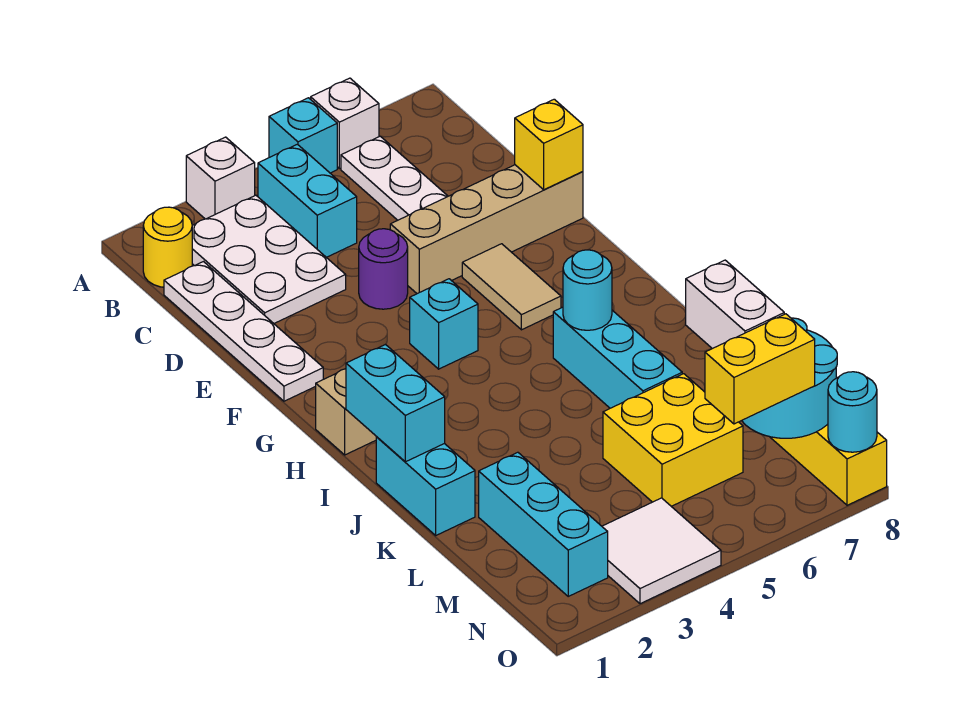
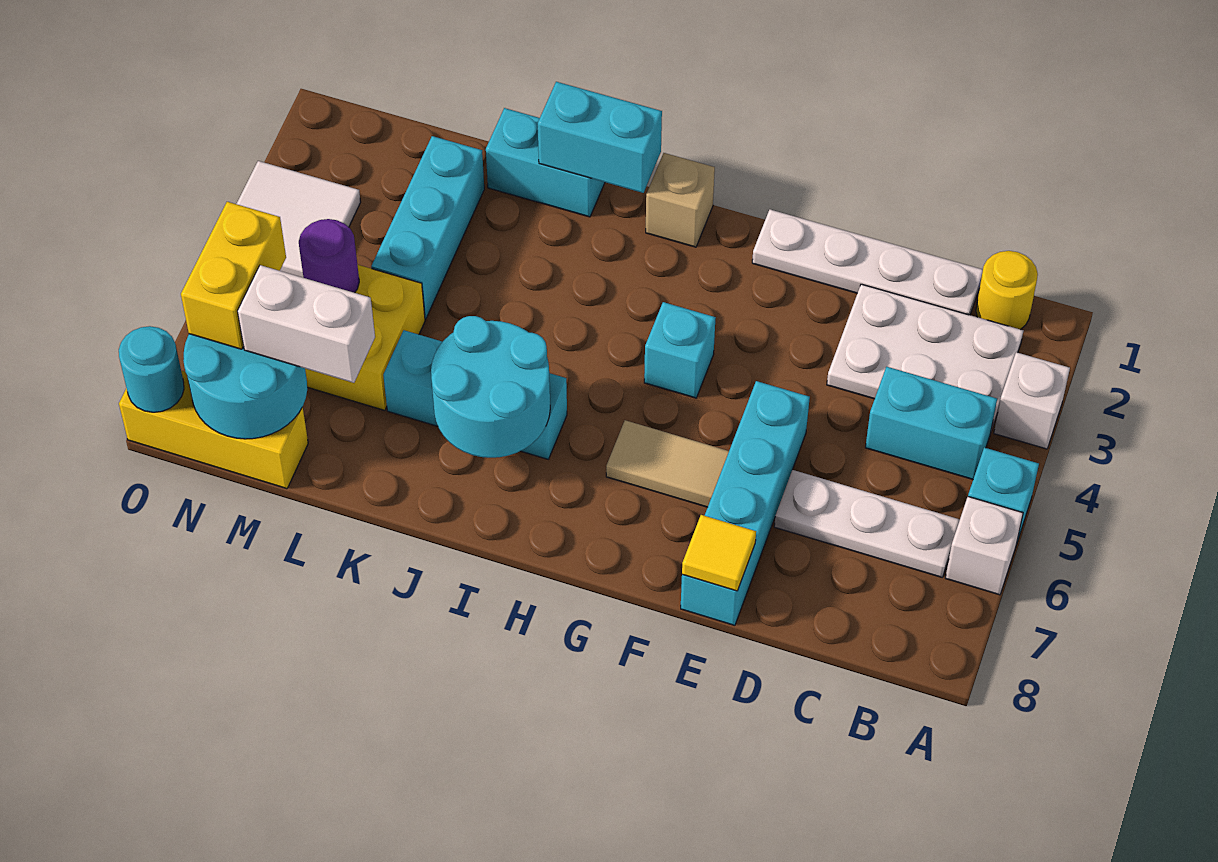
purple round brick E4 level 1 -> purple round brick M5 level 2
tan brick E5:E8 level 1 -> cyan brick E5:E8 level 1
yellow brick E8 level 2 -> yellow tile E8 level 2
cyan round brick I6 level 2 -> cyan round brick I6:J7 level 2
cyan brick L2:N2 level 1 -> cyan brick L2:L4 level 1

